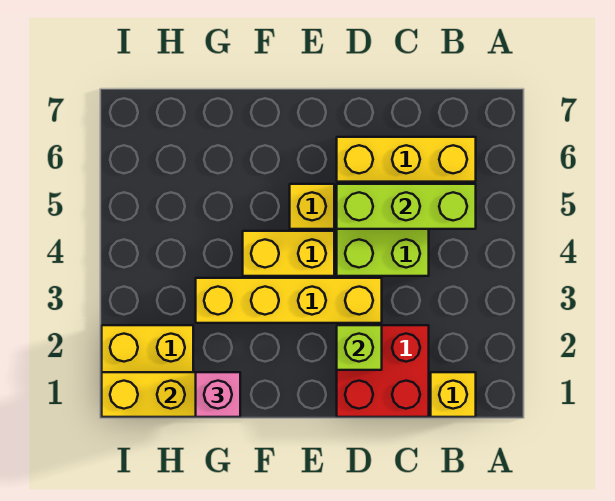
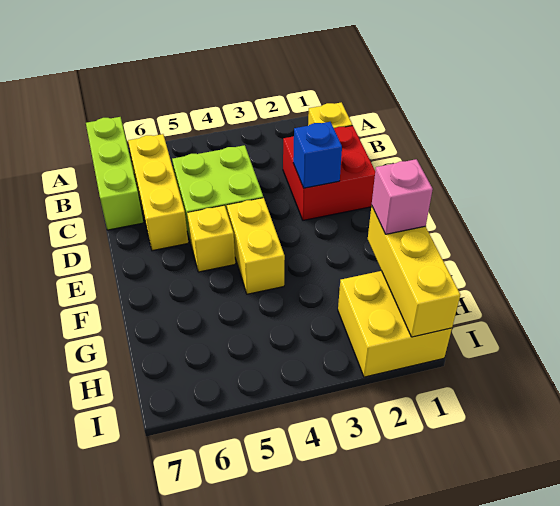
lime brick B5:D5 level 2 -> lime brick A7:C7 level 1
lime brick D2 level 2 -> blue brick D2 level 2
yellow brick D3:G3 level 1 -> none

